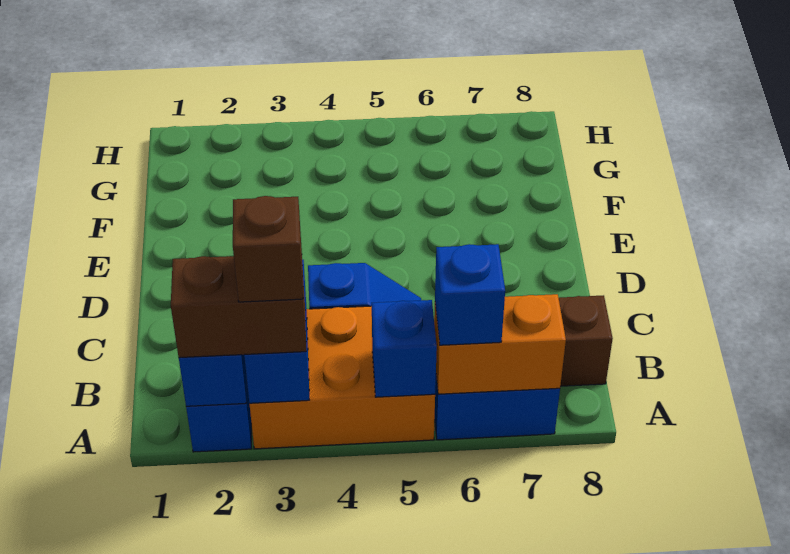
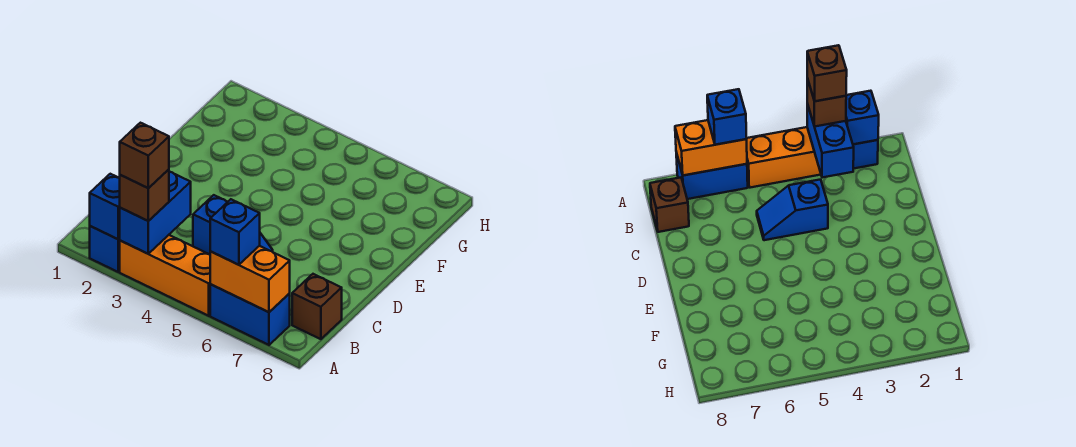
brown brick A2:A3 level 3 -> brown brick A3 level 3
orange brick A3:B5 level 1 -> orange brick A3:A5 level 1
blue brick A5 level 2 -> none

